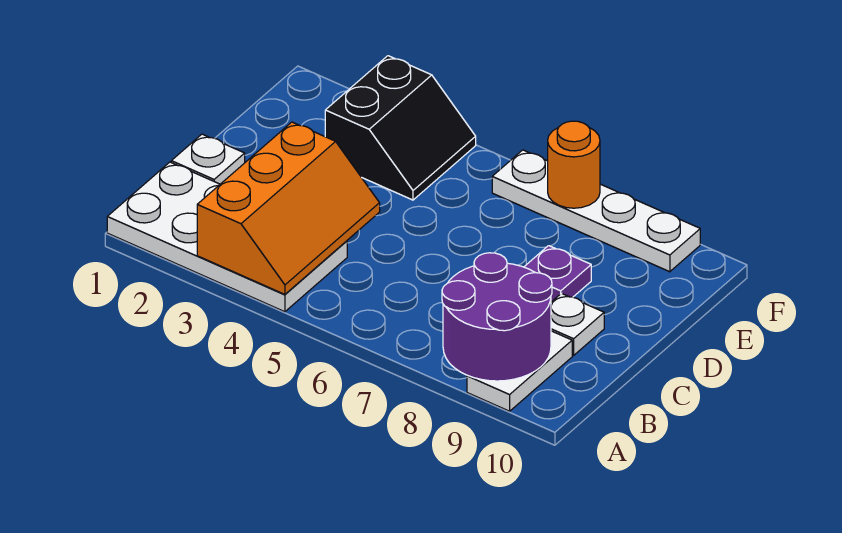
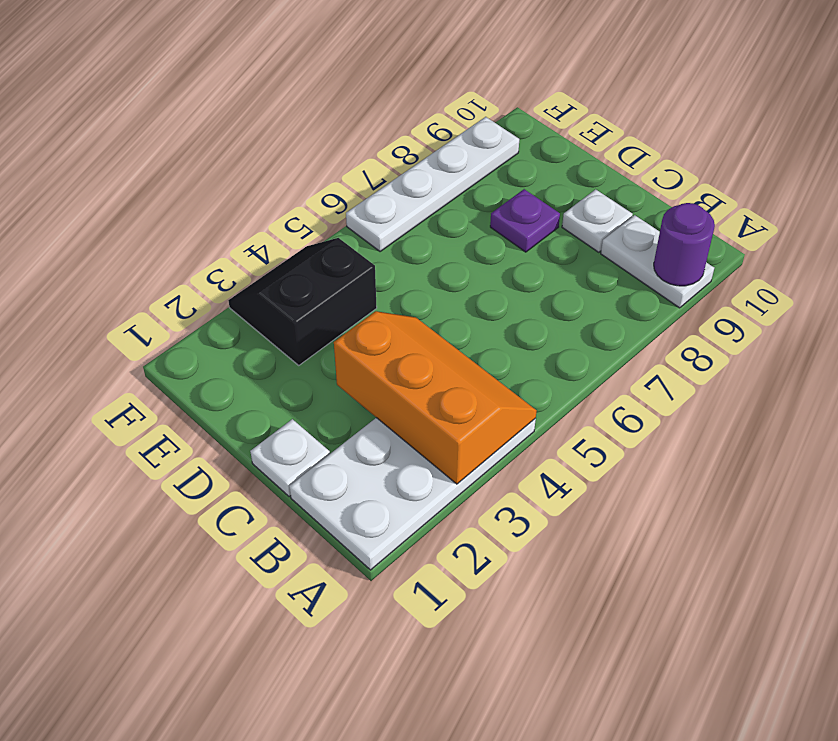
purple round brick A8:B9 level 2 -> purple round brick A9 level 2
black slope E3:F4 level 1 top 3 -> black slope E3:F4 level 1 top E
orange round brick F7 level 2 -> none

